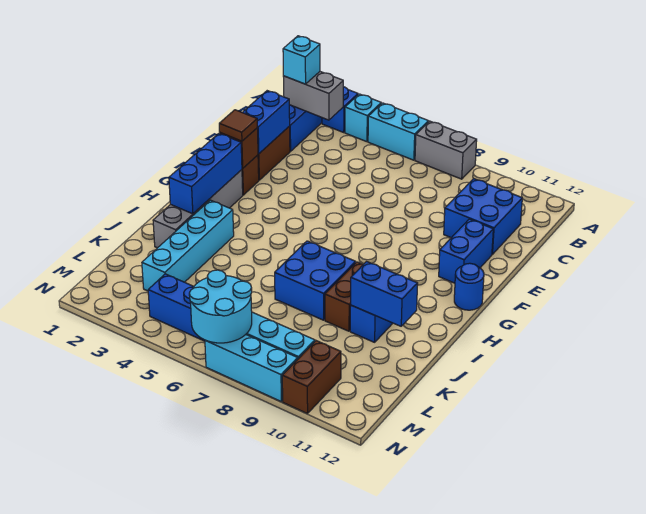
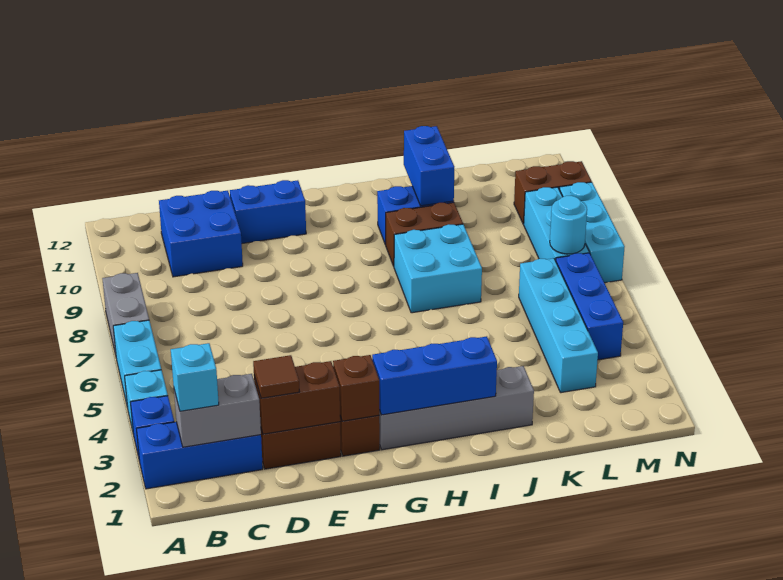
grey brick B2:B3 level 2 -> grey brick B2:C2 level 2
blue brick D2:E2 level 2 -> brown brick D2:E2 level 2
brown tile F2 level 3 -> brown tile D2 level 3
blue round brick G12 level 1 -> none
cyan brick I3:L3 level 1 -> cyan brick L3:L6 level 1
blue brick I7:J8 level 1 -> cyan brick I7:J8 level 1
cyan round brick M6:N7 level 2 -> cyan round brick M7 level 2

